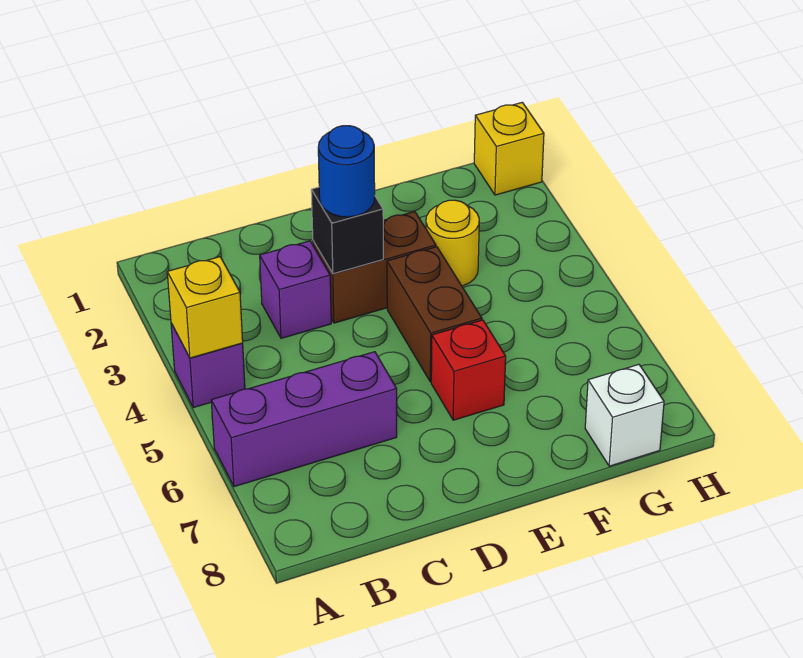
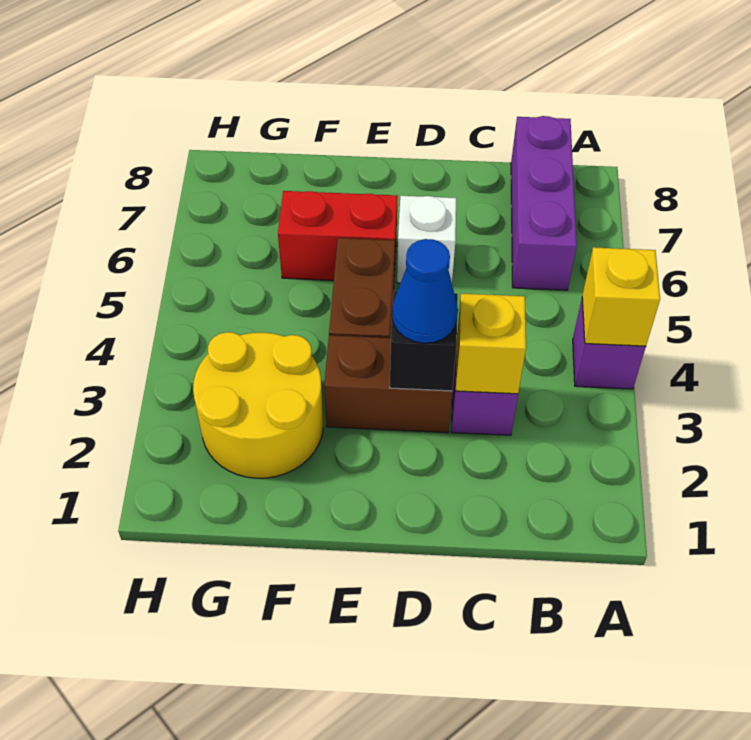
purple brick A6:C6 level 1 -> purple brick B6:B8 level 1
blue round brick D3 level 3 -> blue cone D3 level 3
red brick E6 level 1 -> red brick E6:F6 level 1
yellow round brick F3 level 1 -> yellow round brick F2:G3 level 1
white brick G8 level 1 -> white brick D6 level 1
yellow brick H1 level 1 -> yellow brick C3 level 2

